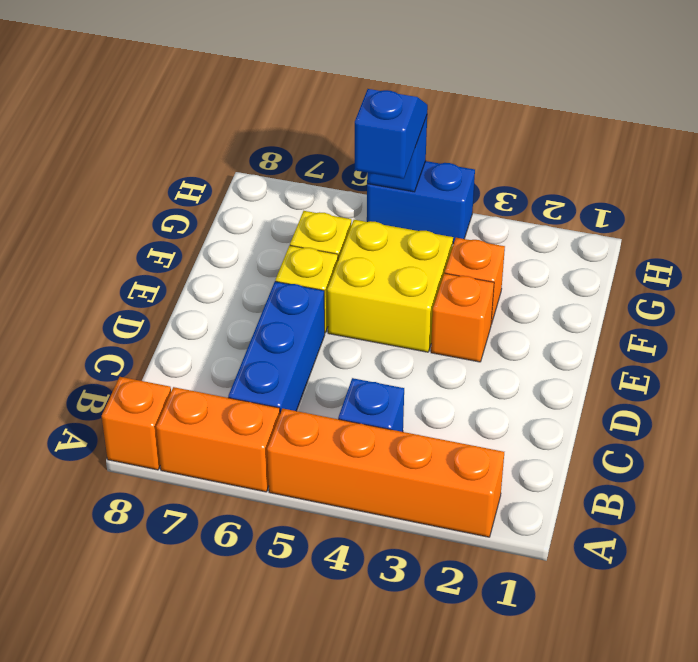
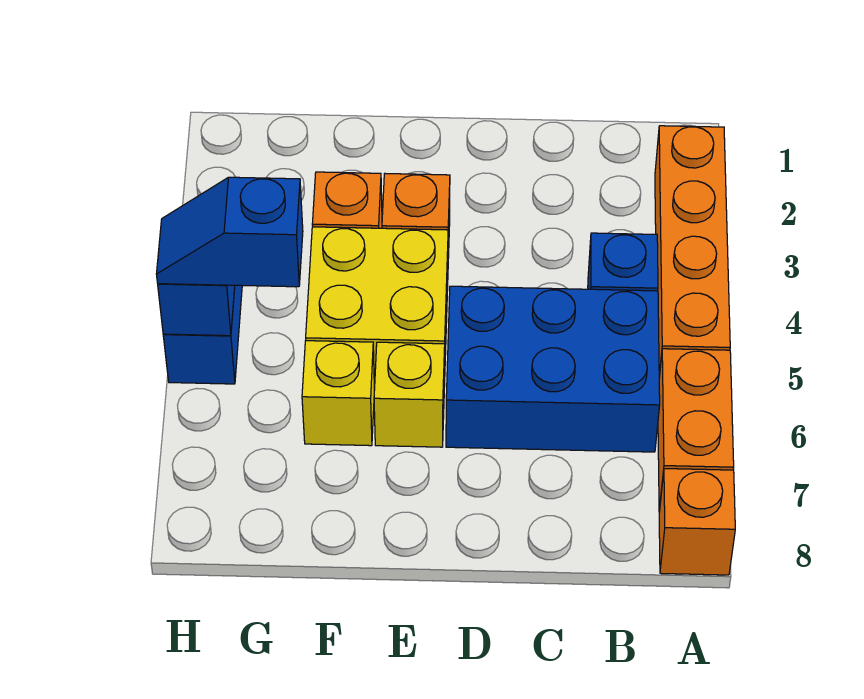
blue brick B6:D6 level 1 -> blue brick B5:D6 level 1

